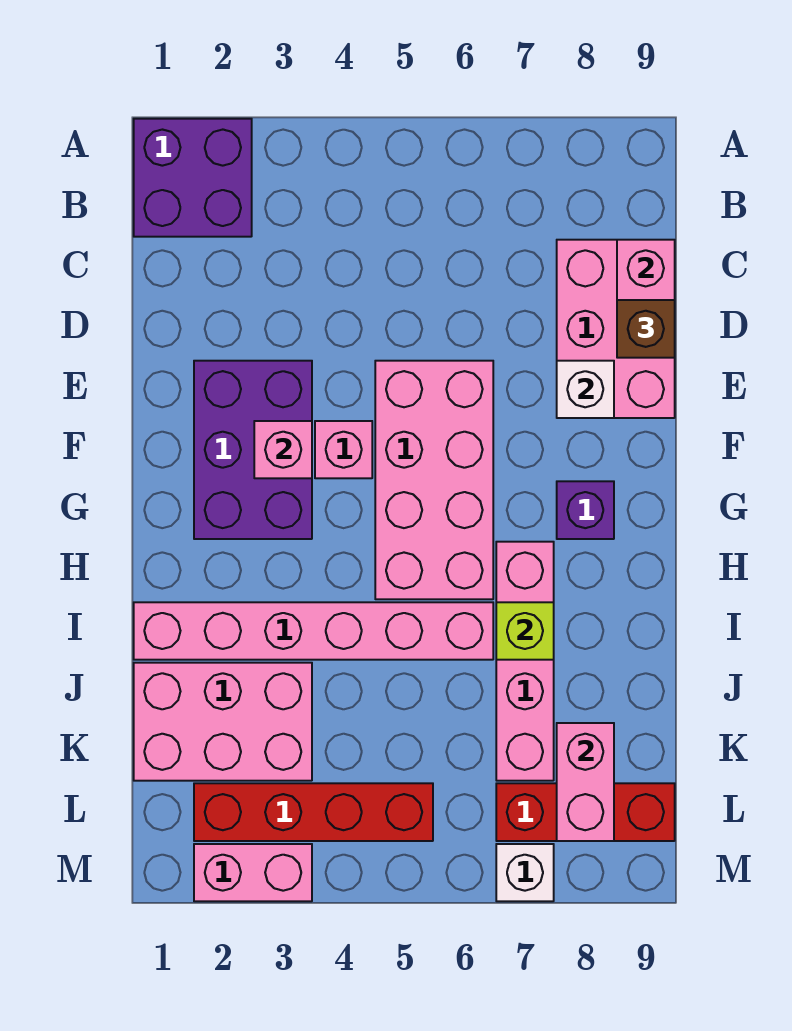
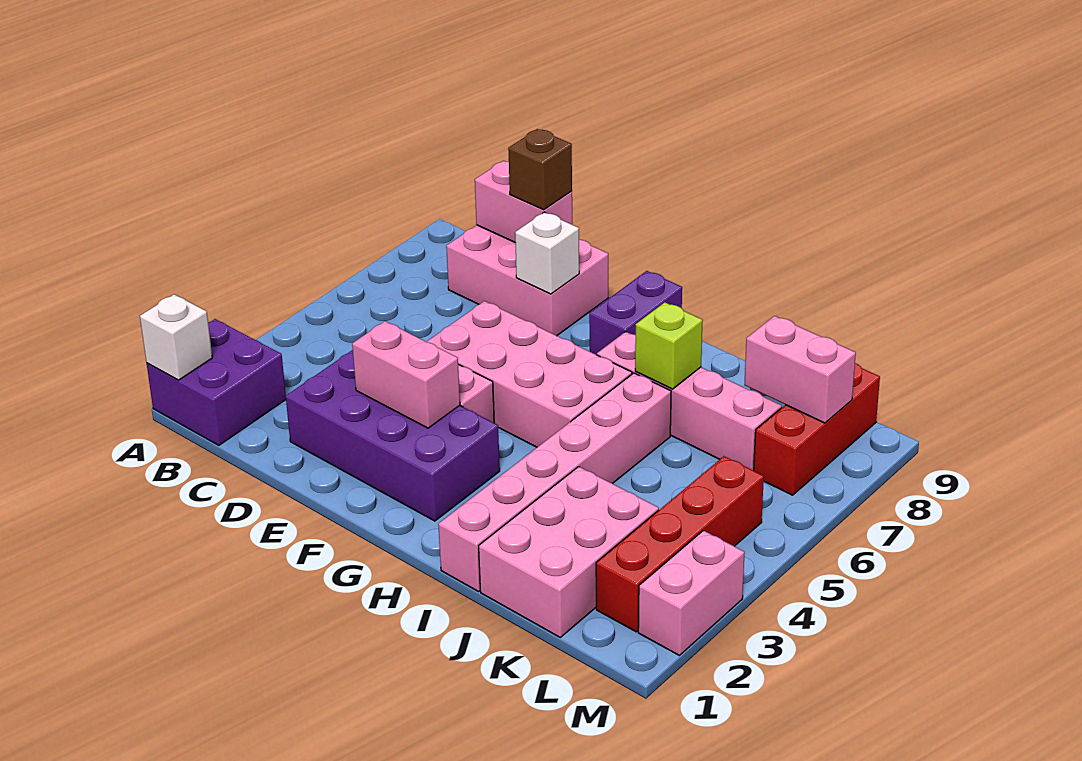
purple brick E2:G3 level 1 -> purple brick D2:G3 level 1
pink brick F3 level 2 -> pink brick E3:F3 level 2
purple brick G8 level 1 -> purple brick G8:G9 level 1
white brick M7 level 1 -> white brick A1 level 2

